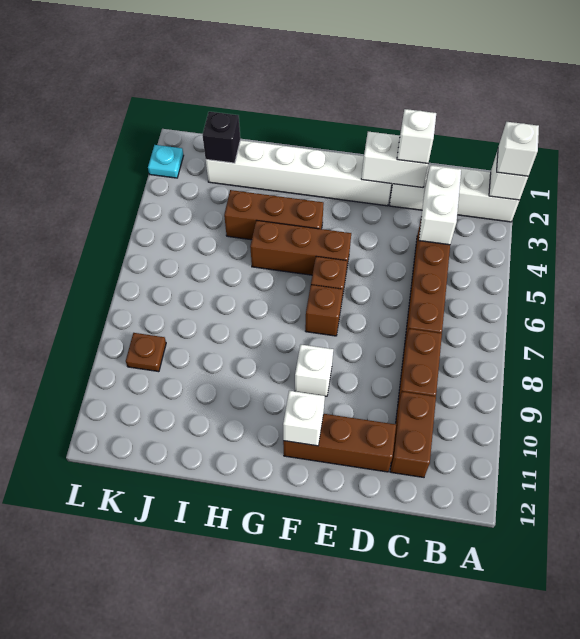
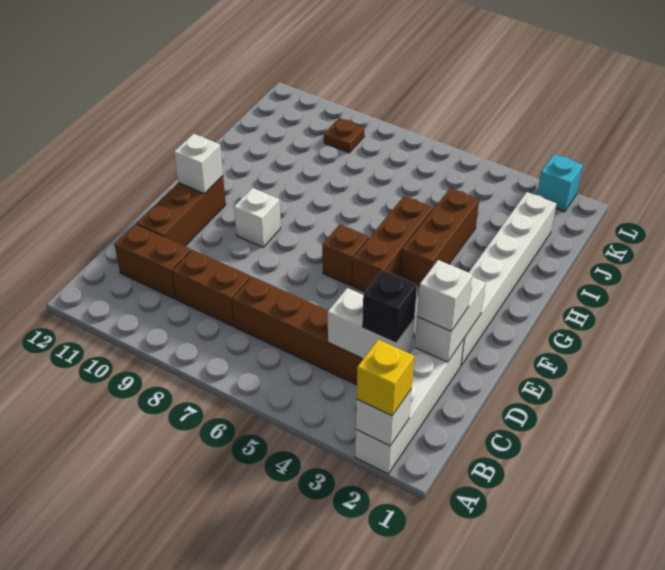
white brick A2 level 3 -> yellow brick A2 level 3
brown brick F7 level 1 -> none
black brick J2 level 2 -> black brick C3 level 3
cyan plate L2 level 1 -> cyan brick L2 level 1

